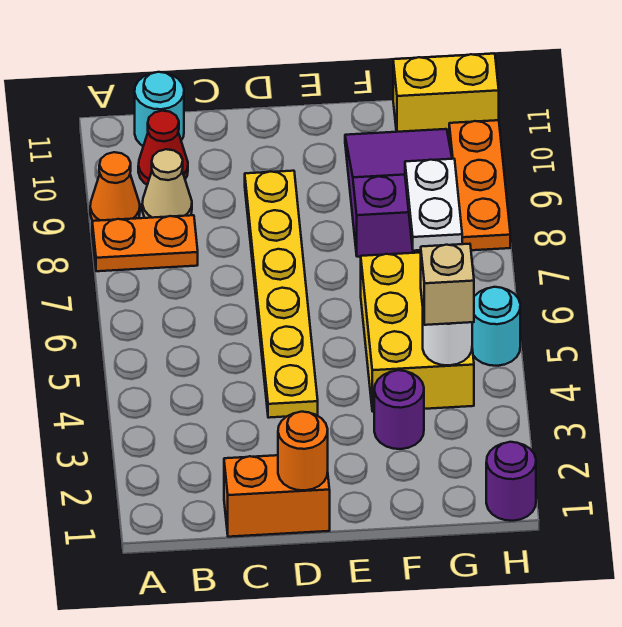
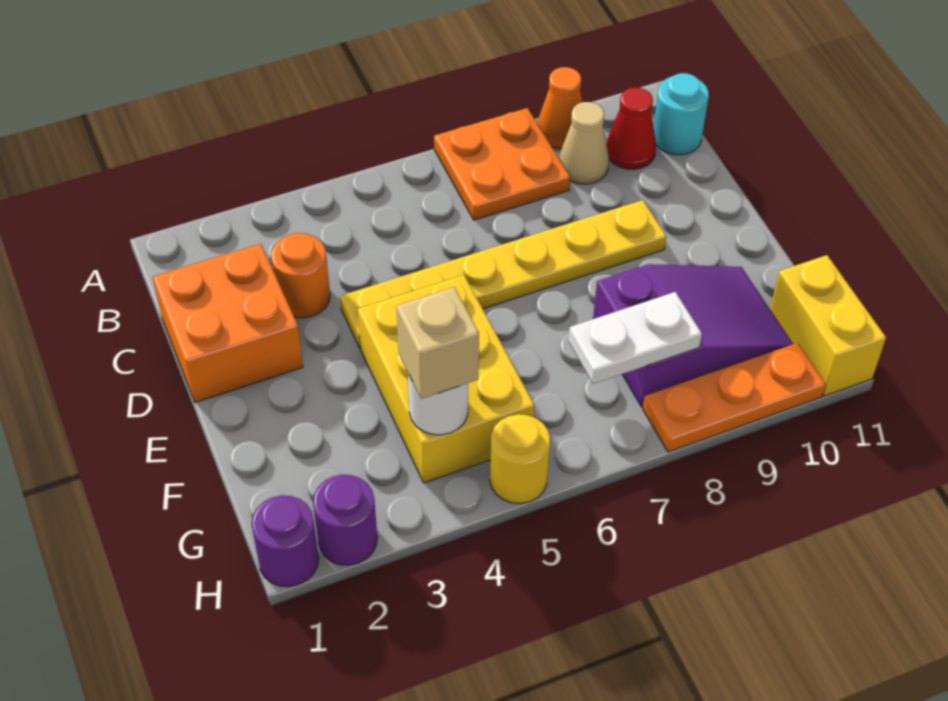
orange plate A8:B8 level 1 -> orange plate A7:B8 level 1
orange brick C1:D1 level 1 -> orange brick C1:D2 level 1
orange round brick D1 level 2 -> orange round brick C3 level 1
purple round brick F3 level 1 -> purple round brick H2 level 1
yellow brick F4:G6 level 1 -> yellow brick E4:G5 level 1
cyan round brick H5 level 1 -> yellow round brick H5 level 1

